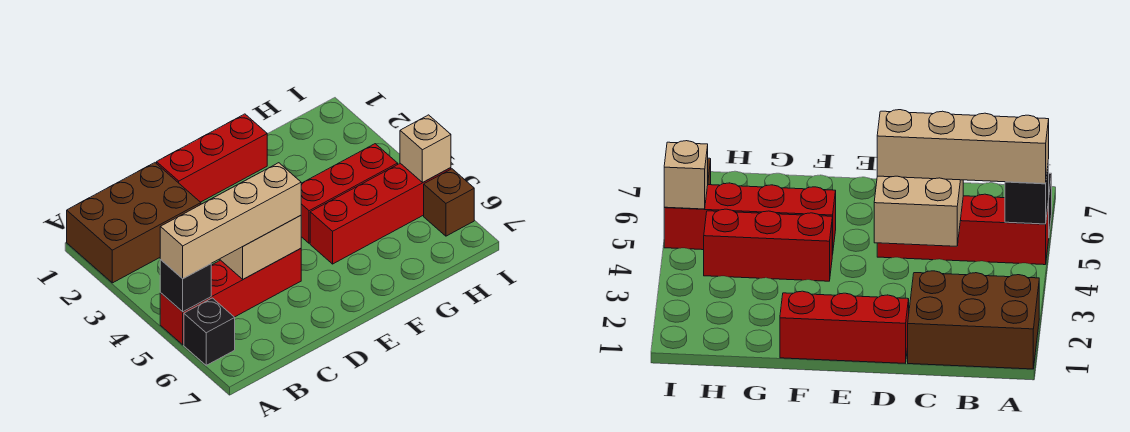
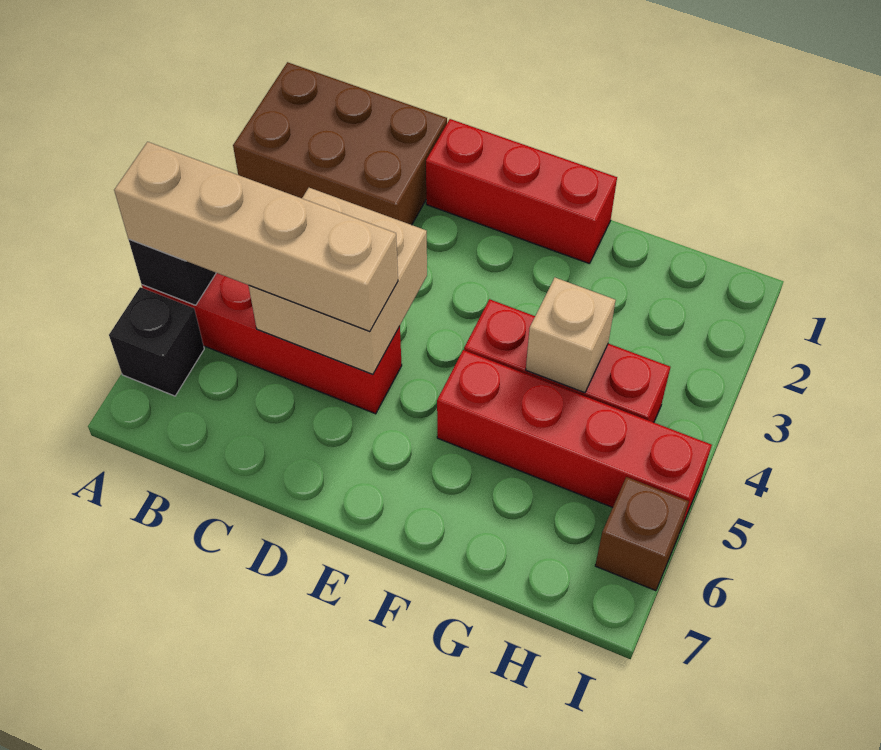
tan brick I5 level 2 -> tan brick G4 level 2

